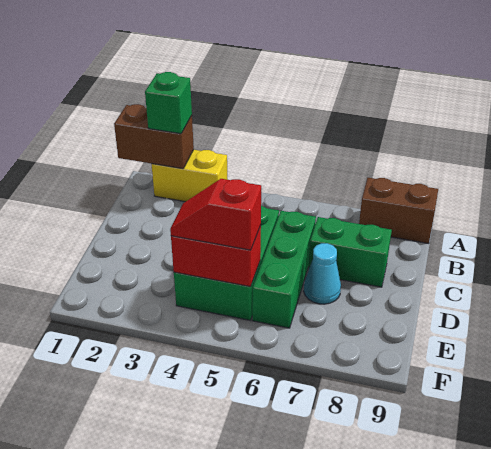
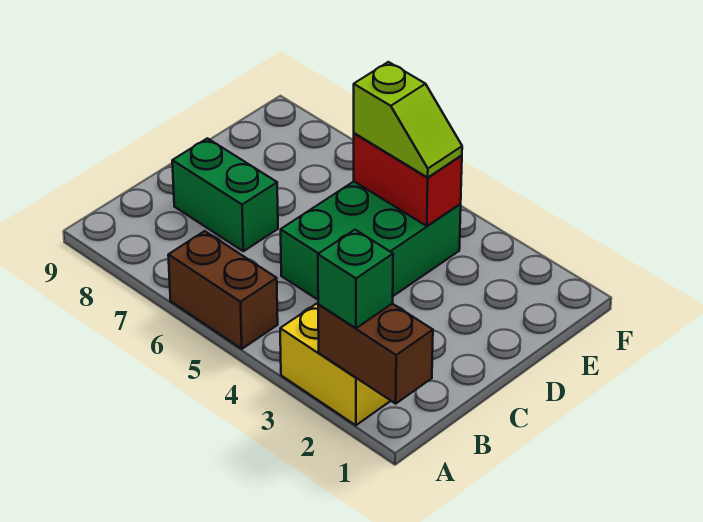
brown brick A8:A9 level 1 -> brown brick A5:A6 level 1
green brick C6:E6 level 1 -> none
cyan cone D7 level 1 -> none
red slope E4:E5 level 3 top 5 -> lime slope E4:E5 level 3 top 5

